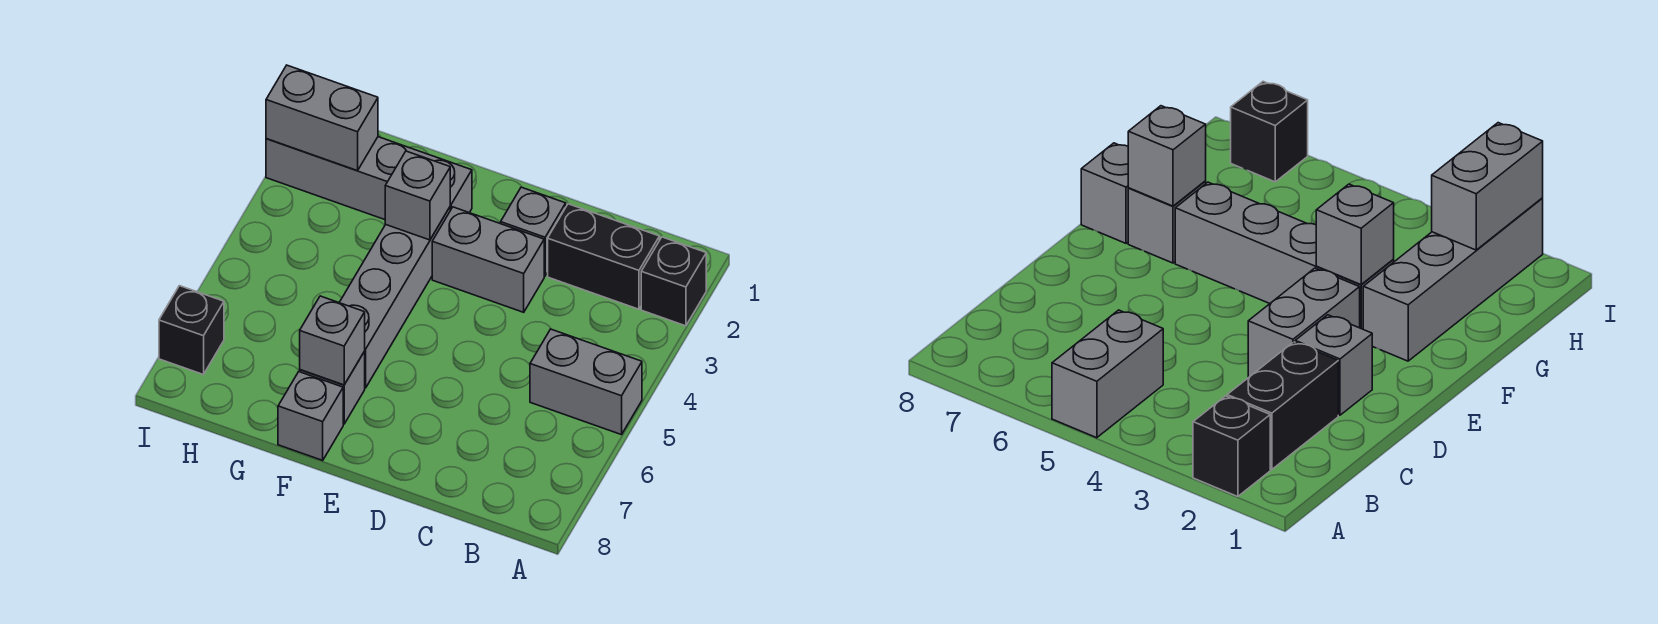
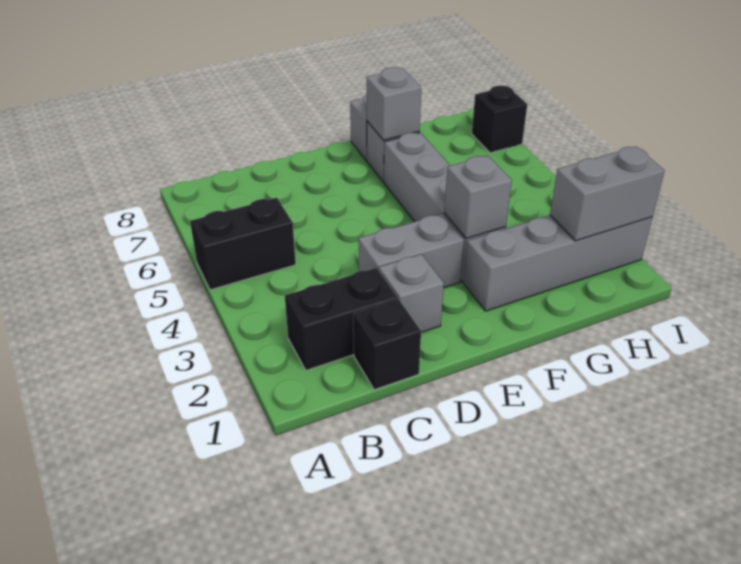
black brick A2 level 1 -> black brick C1 level 1
grey brick A5:B5 level 1 -> black brick A5:B5 level 1

